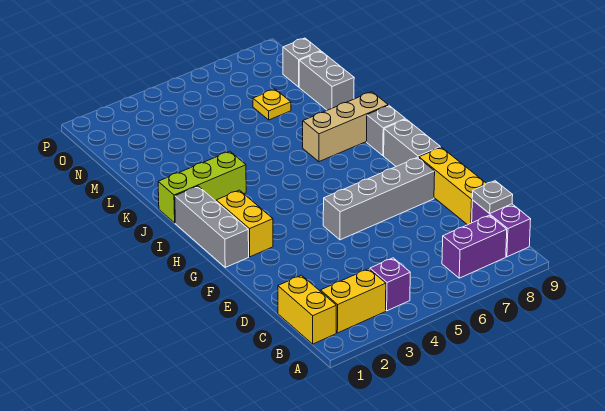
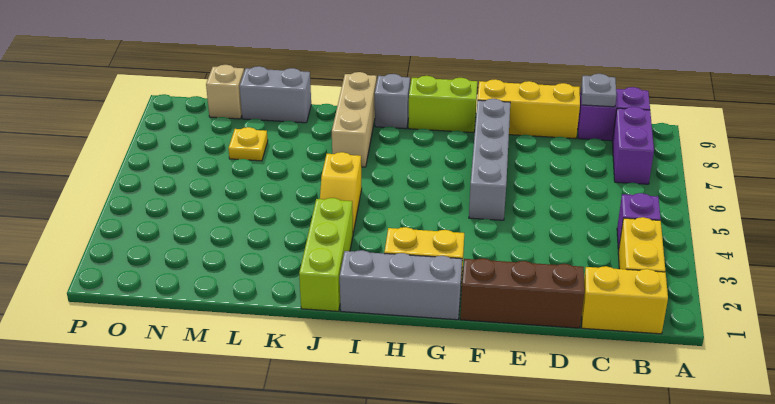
none -> brown brick D1:F1 level 1
grey brick G9:H9 level 1 -> lime brick G9:H9 level 1
none -> yellow slope J4:J5 level 1 top 5
grey brick N9 level 1 -> tan brick N9 level 1

